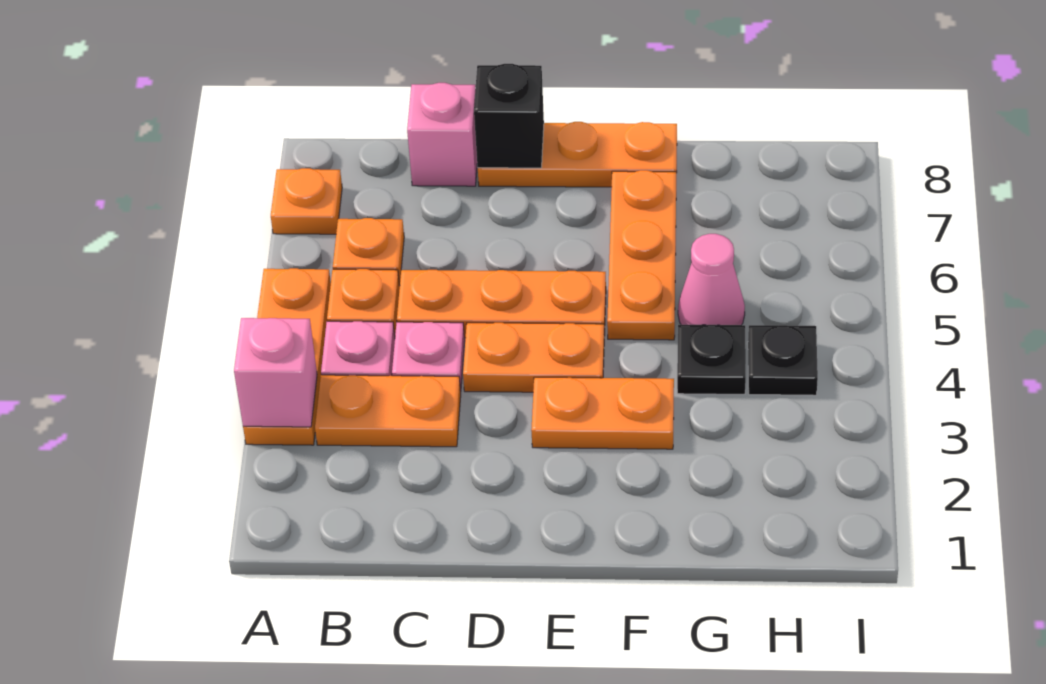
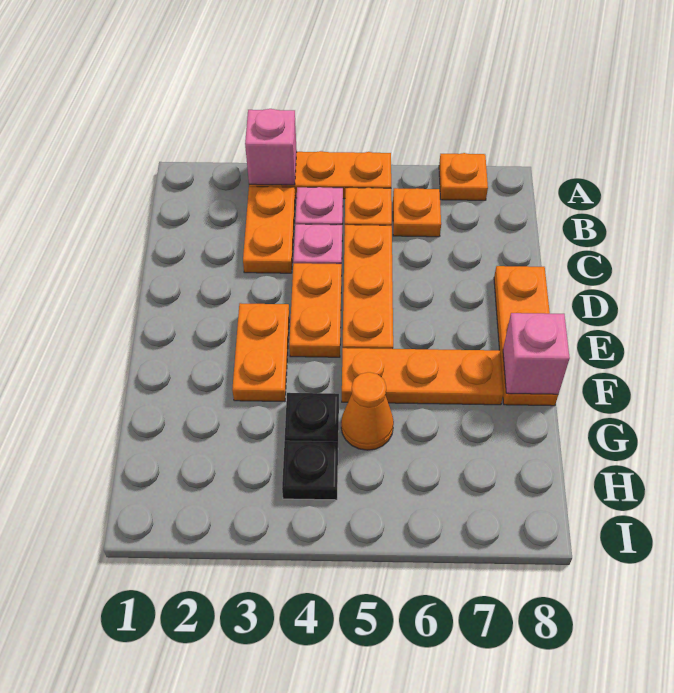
pink brick C8 level 1 -> pink brick F8 level 2
black brick D8 level 2 -> none
pink cone G5 level 1 -> orange cone G5 level 1

